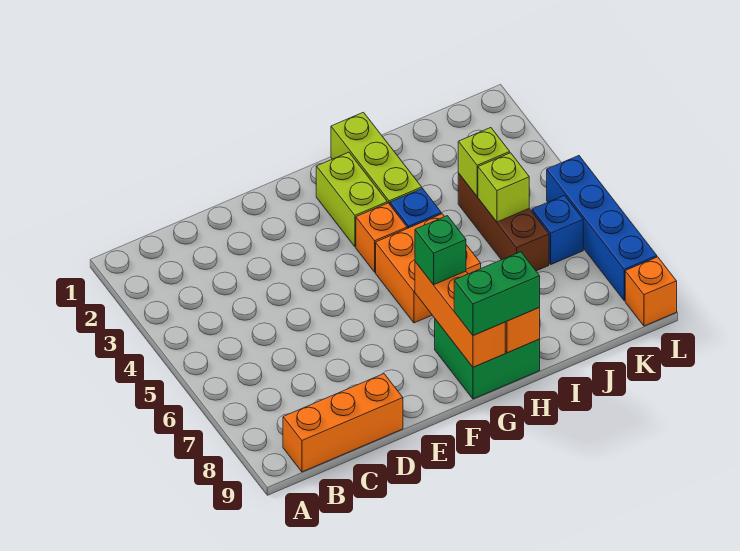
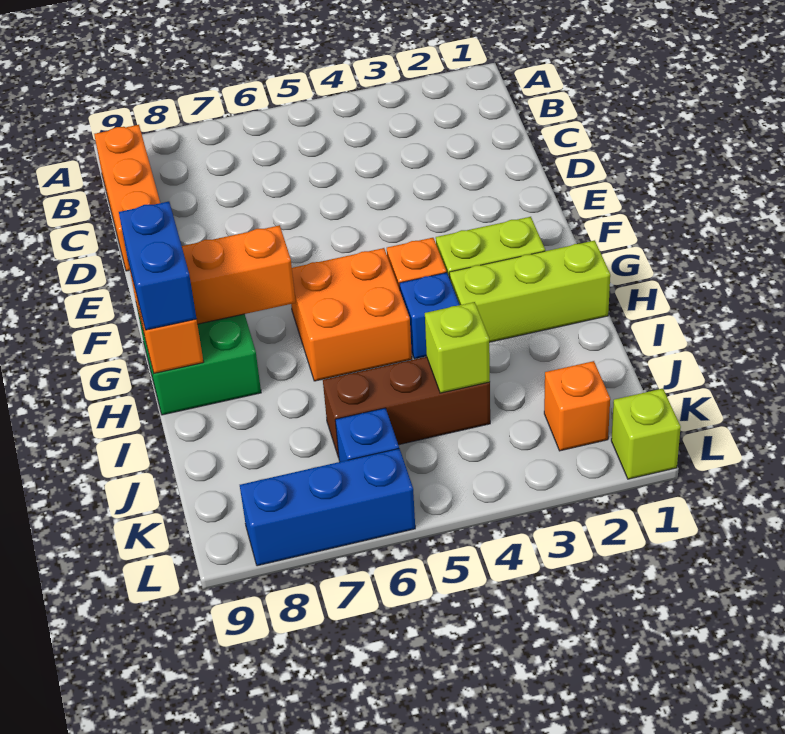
green brick G7 level 3 -> none
green brick G9:H9 level 3 -> blue brick G9:H9 level 3
lime brick J5 level 2 -> lime brick L1 level 1
blue brick L5:L8 level 1 -> blue brick L6:L8 level 1
orange brick L9 level 1 -> orange brick K2 level 1

